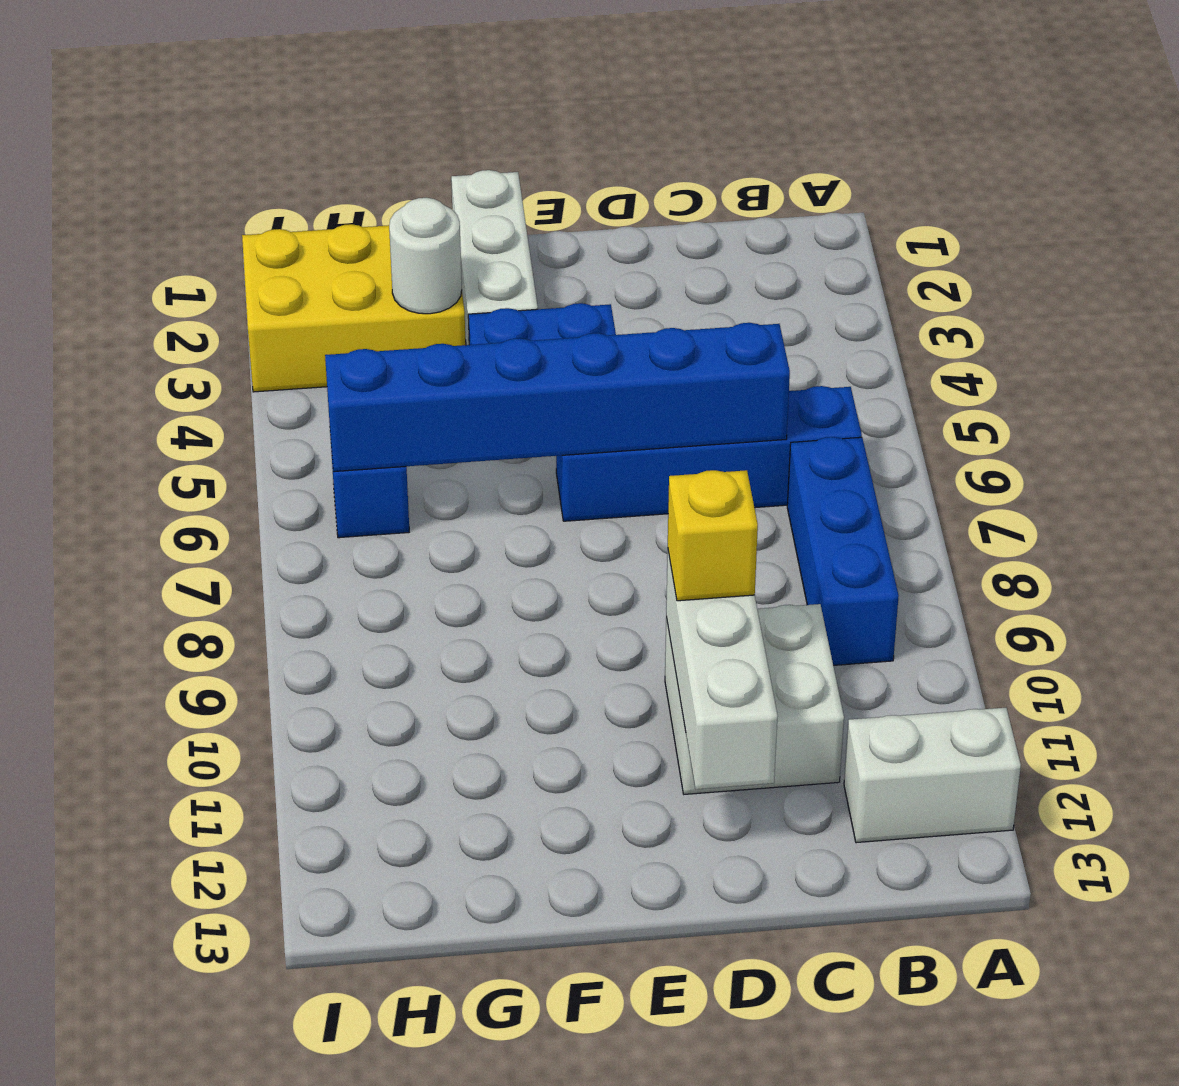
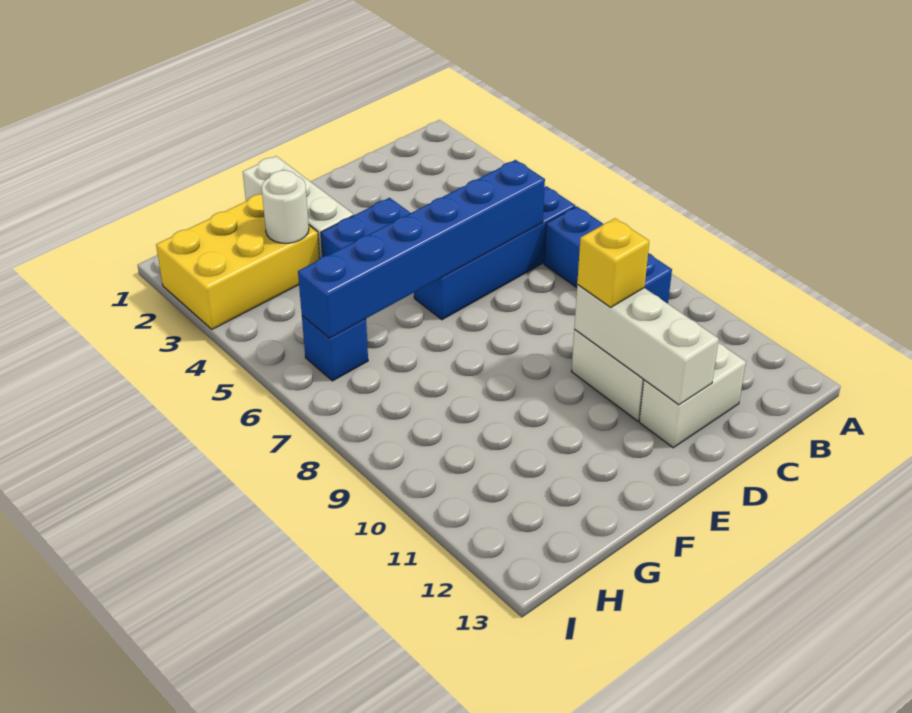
white brick A12:B12 level 1 -> white brick C12:D12 level 1

